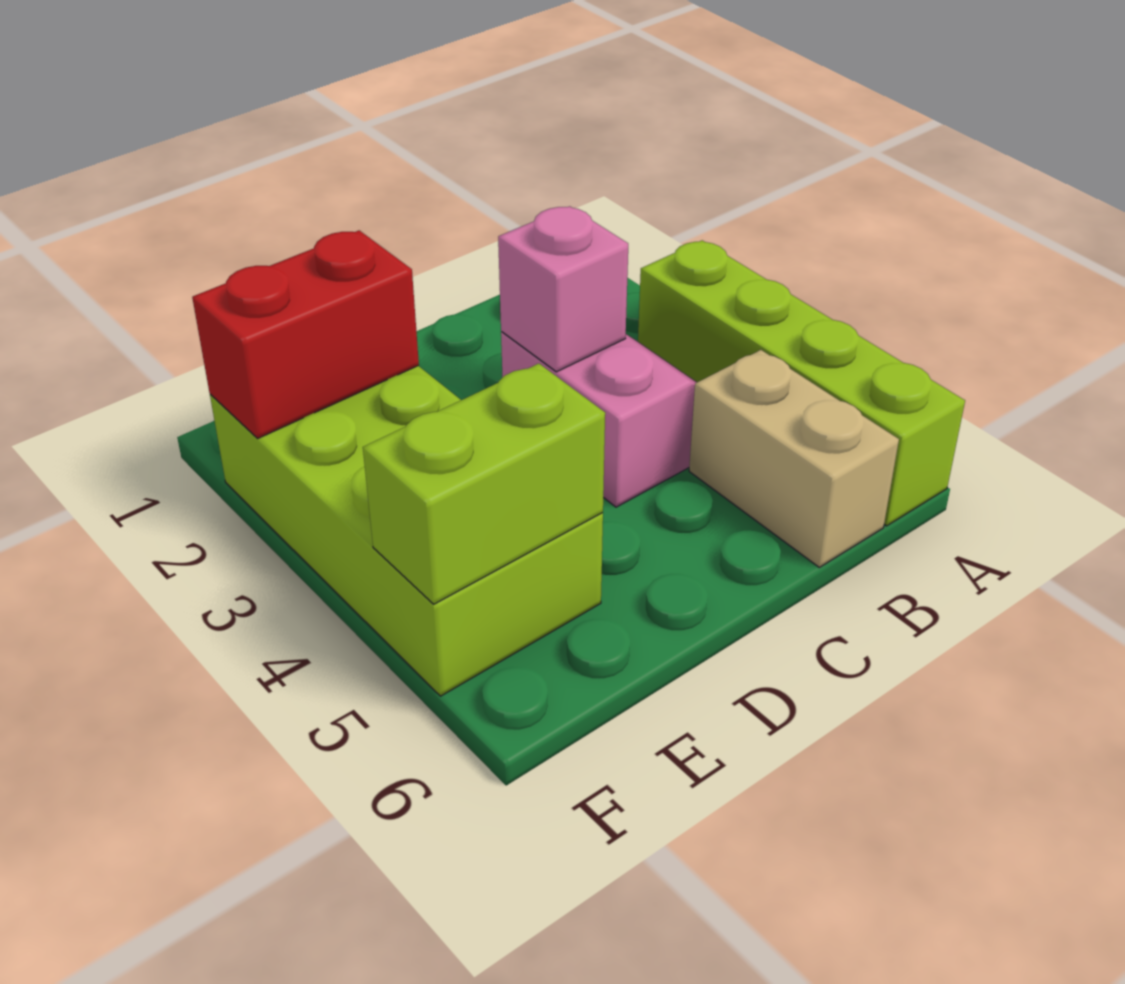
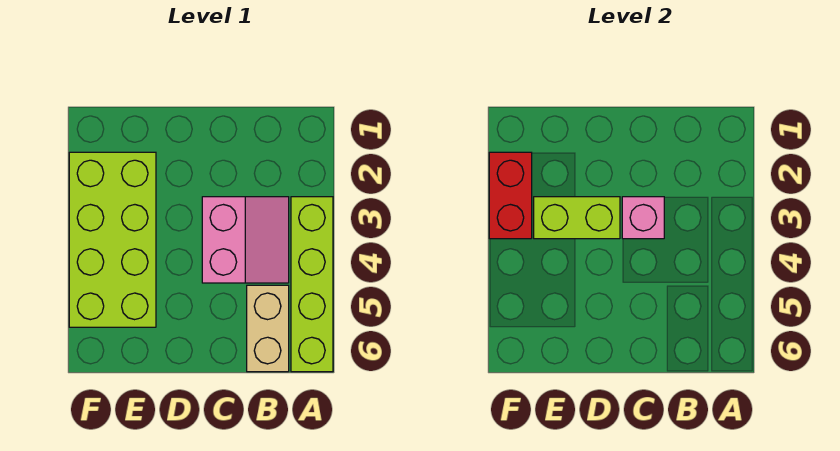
red brick E2:F2 level 2 -> red brick F2:F3 level 2
lime brick E5:F5 level 2 -> lime brick D3:E3 level 2

